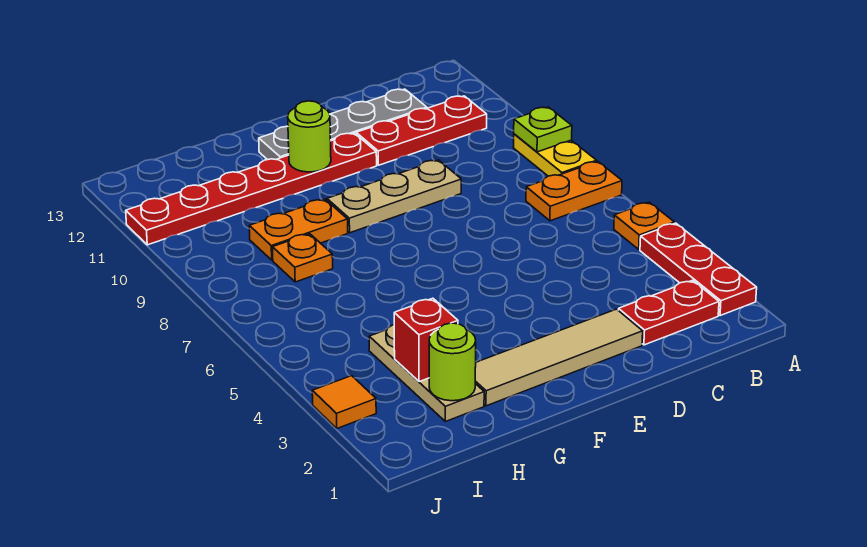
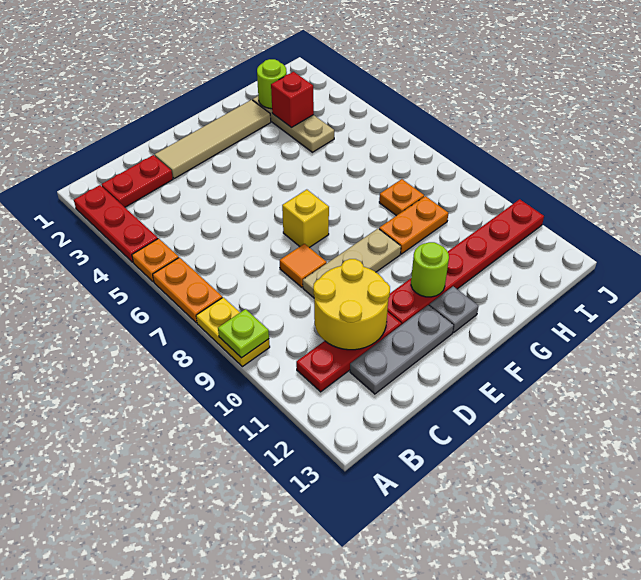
orange plate A7:B7 level 1 -> orange plate A6:A7 level 1
none -> yellow round brick C10:D11 level 2
none -> yellow brick E7 level 1
orange tile J3 level 1 -> orange tile D8 level 1

